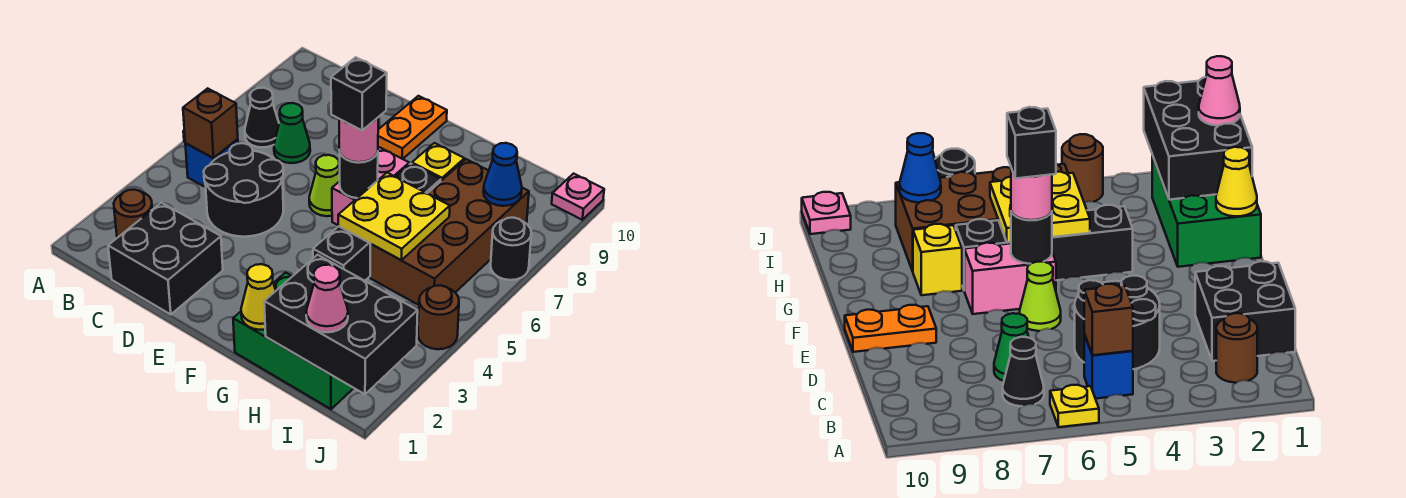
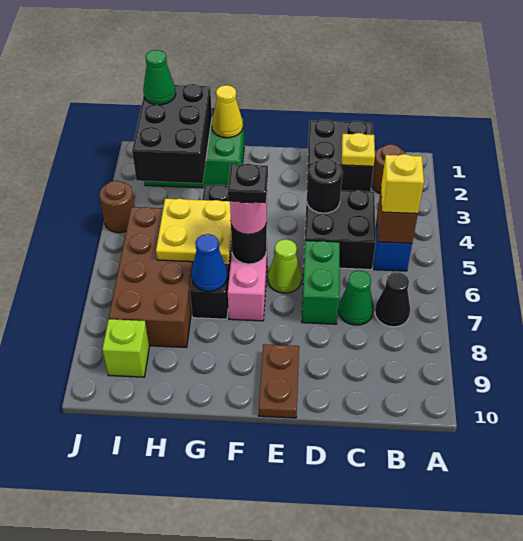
yellow plate A6 level 1 -> yellow plate C2 level 2
black round brick C4:D5 level 1 -> black brick C4:D5 level 1
none -> green brick D6:D7 level 1
orange plate E9:E10 level 1 -> brown plate E9:E10 level 1
black brick F6 level 4 -> black plate F6 level 4
yellow brick G8 level 1 -> yellow brick B5 level 3
black brick H1:J2 level 2 -> black brick H1:I3 level 2
pink cone I1 level 3 -> green cone I1 level 3
blue cone I8 level 2 -> blue cone G7 level 2
none -> lime brick I9 level 1
black round brick J7 level 1 -> black round brick D4 level 2
pink plate J10 level 1 -> none

